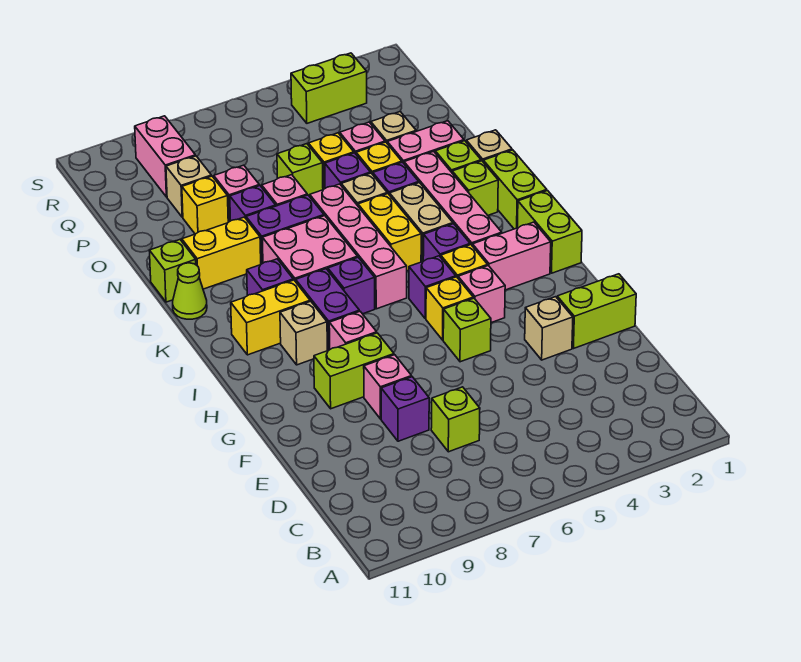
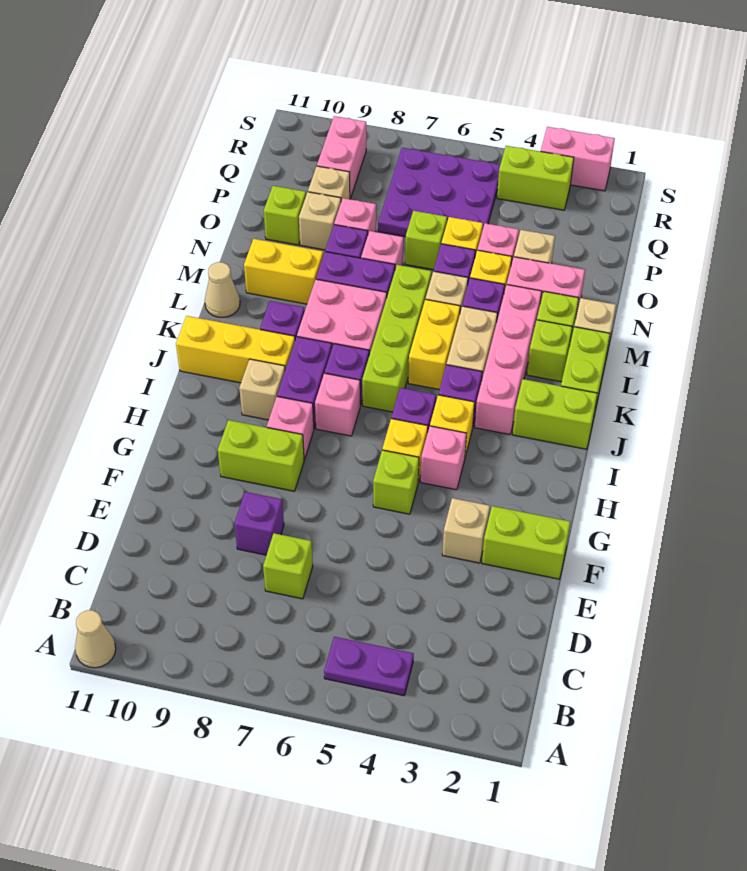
none -> tan cone A11 level 1
none -> purple plate B4:B5 level 1
pink brick F8 level 1 -> pink brick I7 level 1
lime brick I1:J1 level 1 -> lime brick J1:J2 level 1
pink brick I2:I3 level 1 -> pink brick S2:S3 level 1
pink brick J6:M6 level 1 -> lime brick J6:M6 level 1
yellow brick J9:J10 level 1 -> yellow brick J9:J11 level 1
lime cone L11 level 1 -> tan cone L11 level 1
lime brick M11 level 1 -> lime brick O10 level 1
yellow brick O9 level 1 -> tan brick O9 level 1
none -> purple plate P5:R7 level 1

